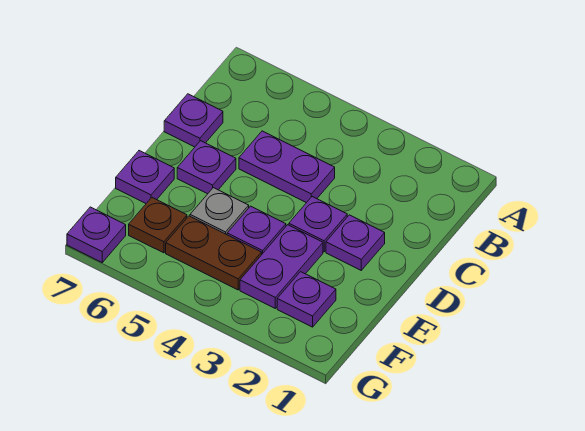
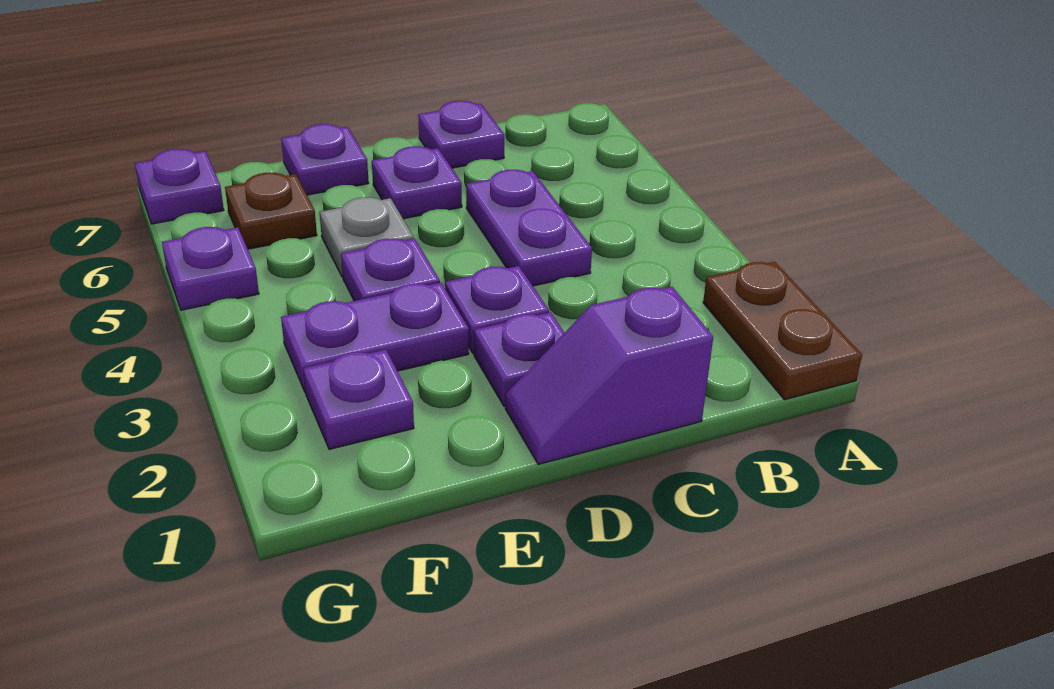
none -> purple slope C1:D1 level 1 top C
brown plate F4:F5 level 1 -> brown plate A1:A2 level 1
none -> purple plate G5 level 1

